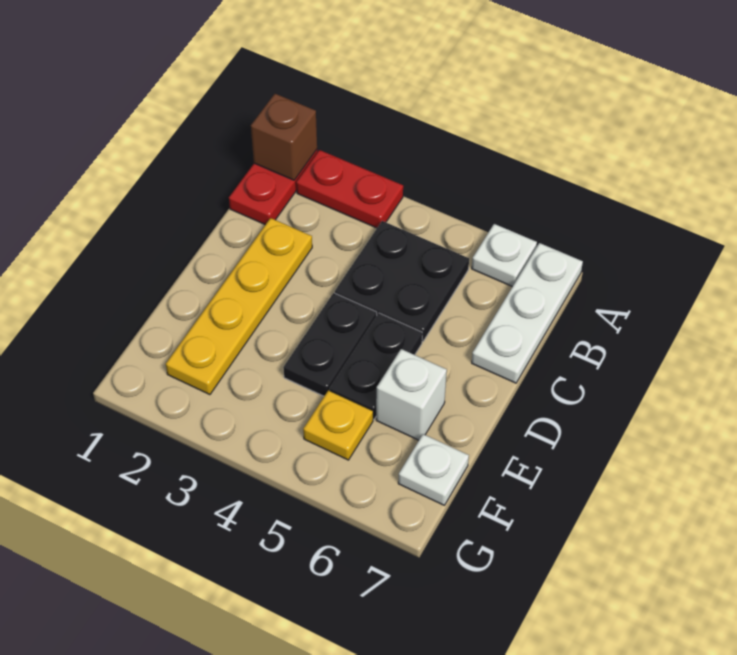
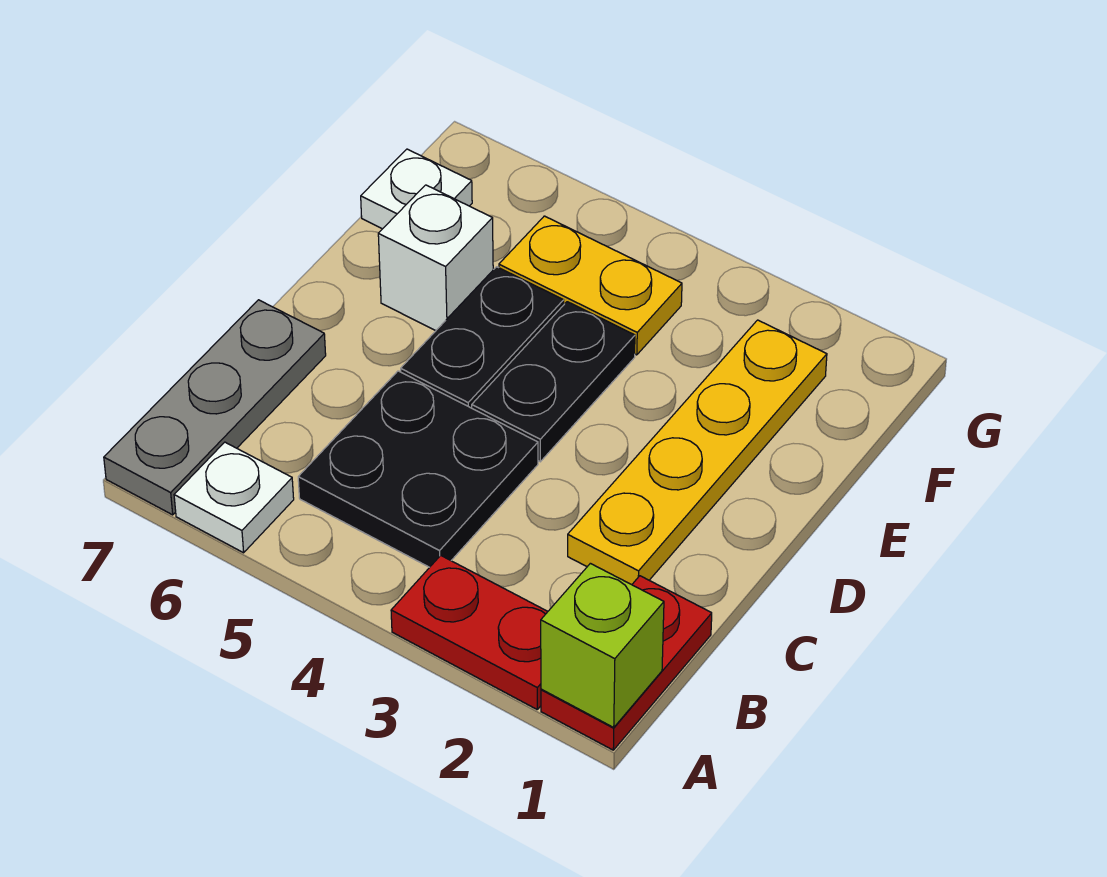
brown brick A1 level 2 -> lime brick A1 level 2
white plate A7:C7 level 1 -> grey plate A7:C7 level 1
yellow plate F5 level 1 -> yellow plate F4:F5 level 1

